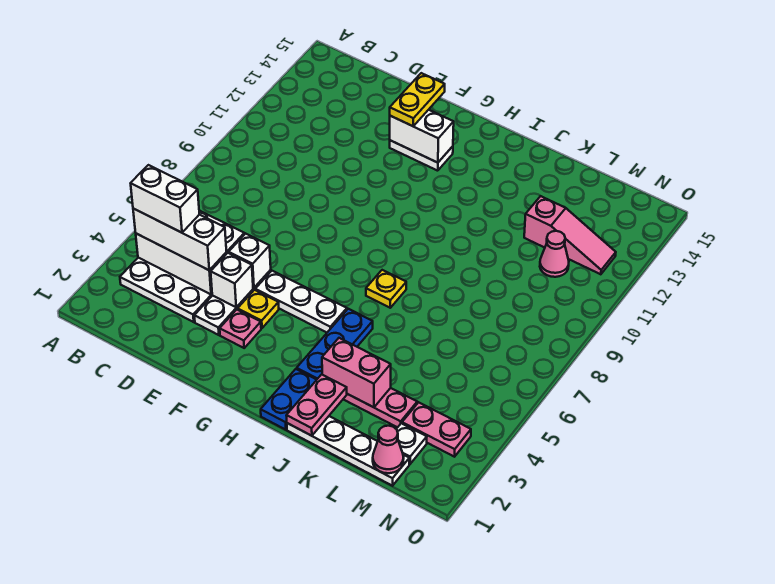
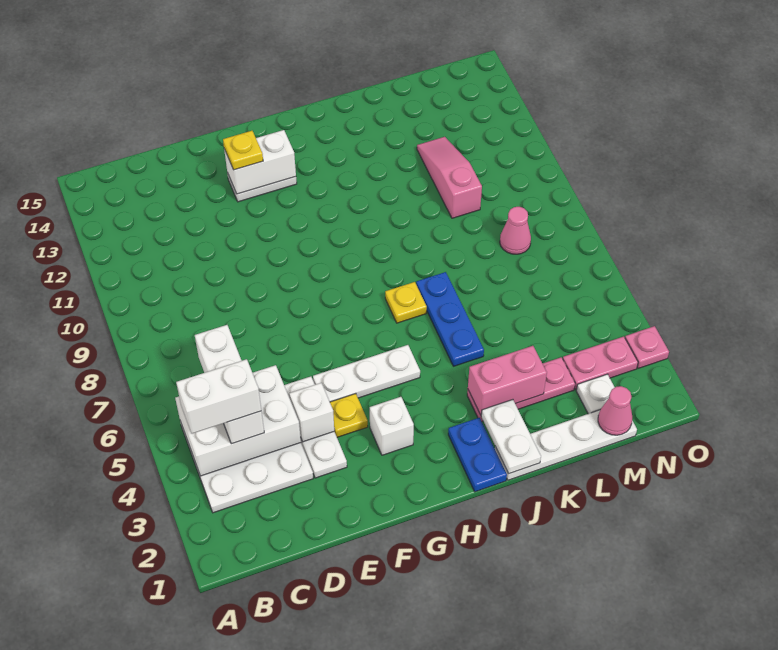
white brick B4:D4 level 3 -> white brick C4:C6 level 3
white brick E5 level 2 -> white brick G3 level 1
pink plate F3 level 1 -> pink plate O3 level 1
yellow plate F13:F14 level 3 -> yellow plate F13 level 3
blue plate I3:I5 level 1 -> blue plate J5:J7 level 1
pink plate J1:J2 level 2 -> white plate J1:J2 level 2
pink slope L12:N12 level 1 top L -> pink slope L10:L12 level 1 top 10
pink cone M11 level 1 -> pink cone M8 level 1

